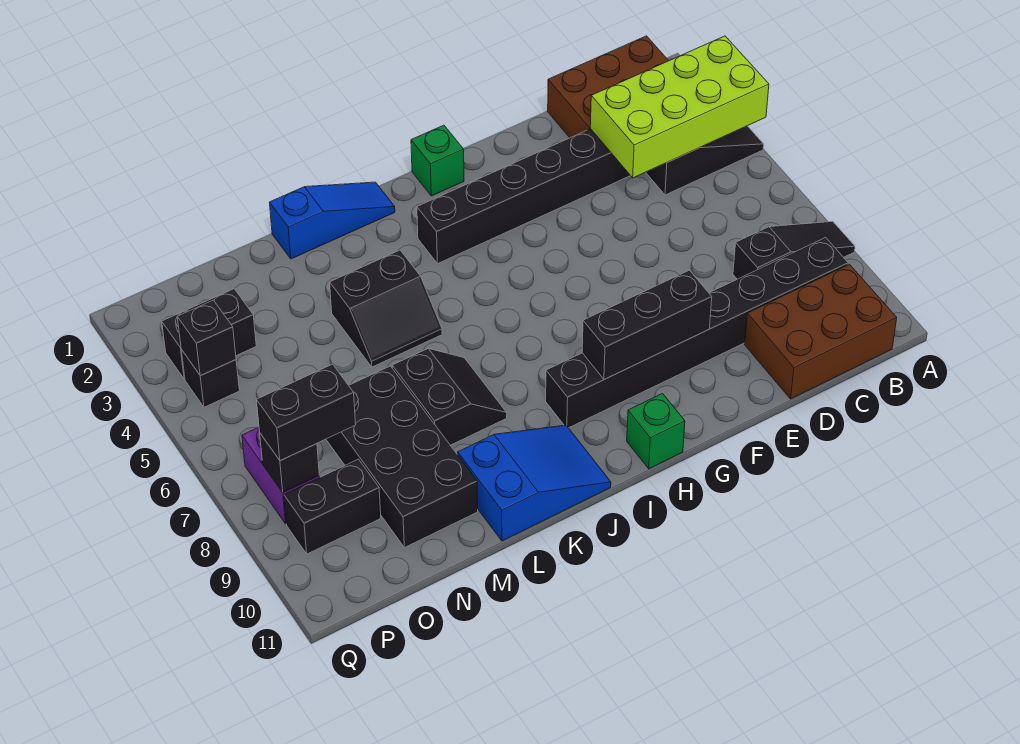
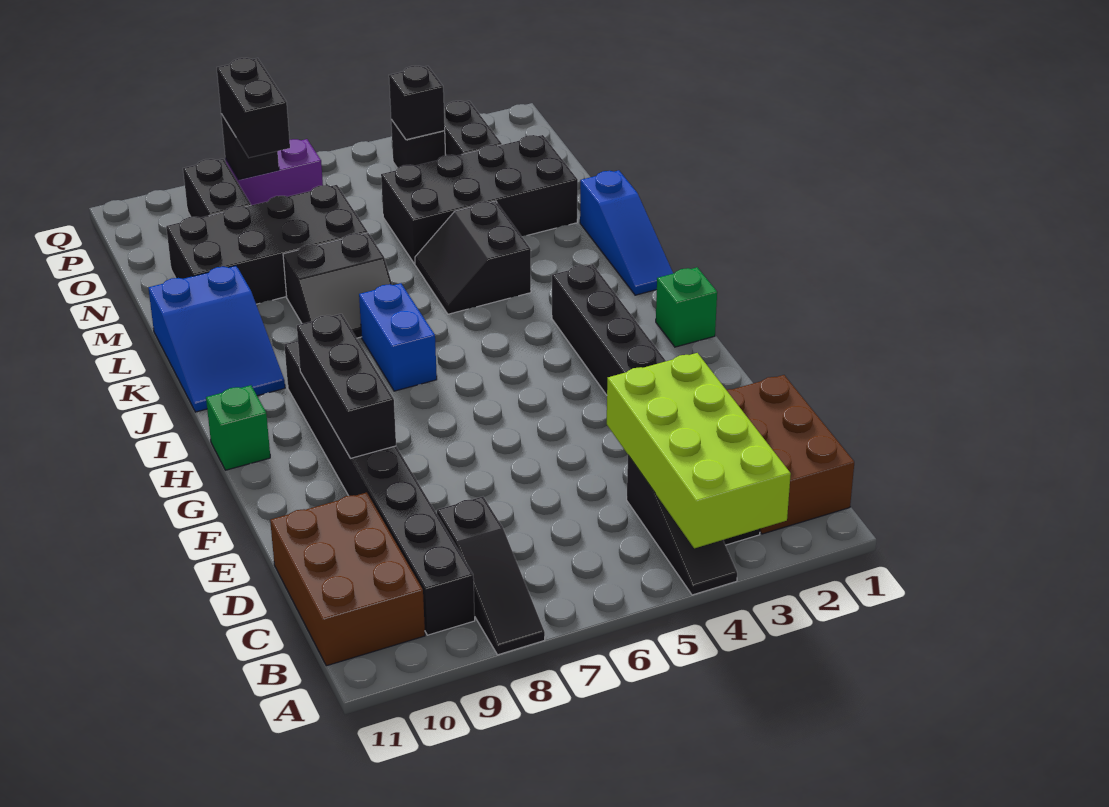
none -> blue brick I7:J7 level 1
none -> black brick M2:N5 level 1

